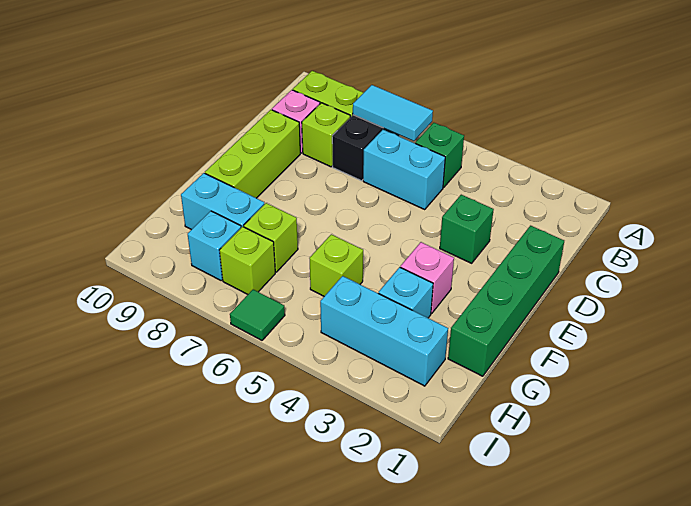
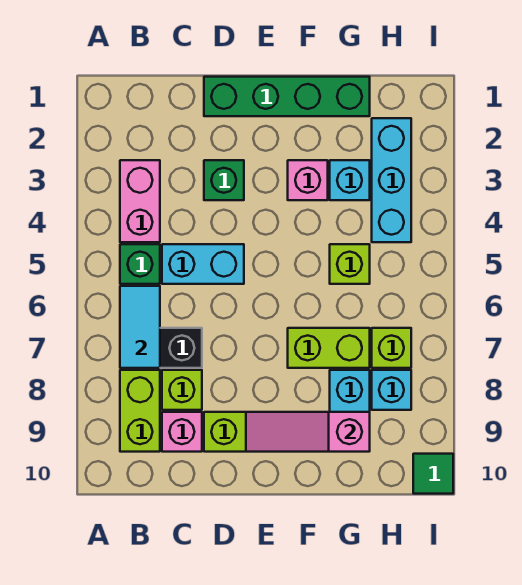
none -> pink brick B3:B4 level 1
cyan brick C5:C6 level 1 -> cyan brick C5:D5 level 1
none -> pink slope E9:G9 level 2 top G
lime brick G7 level 1 -> lime brick F7:G7 level 1
green tile I6 level 1 -> green tile I10 level 1

